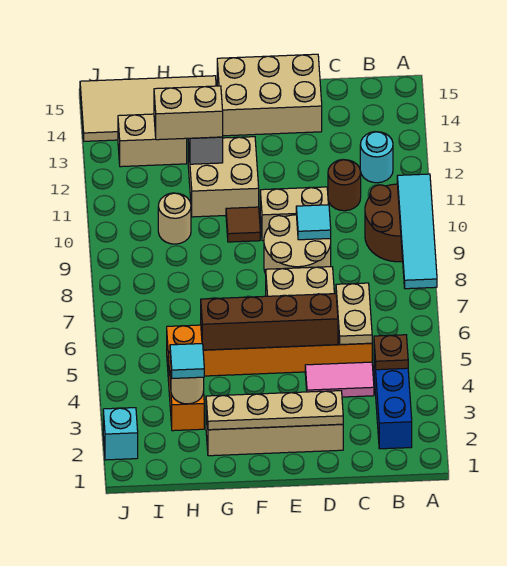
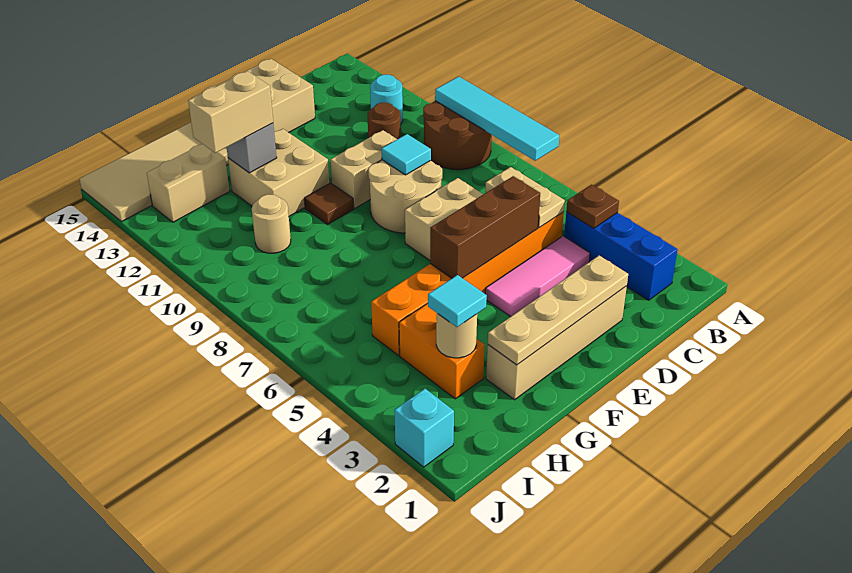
pink tile C4:D4 level 1 -> pink tile C4:E4 level 1
brown brick D5:G5 level 2 -> brown brick D5:F5 level 2

